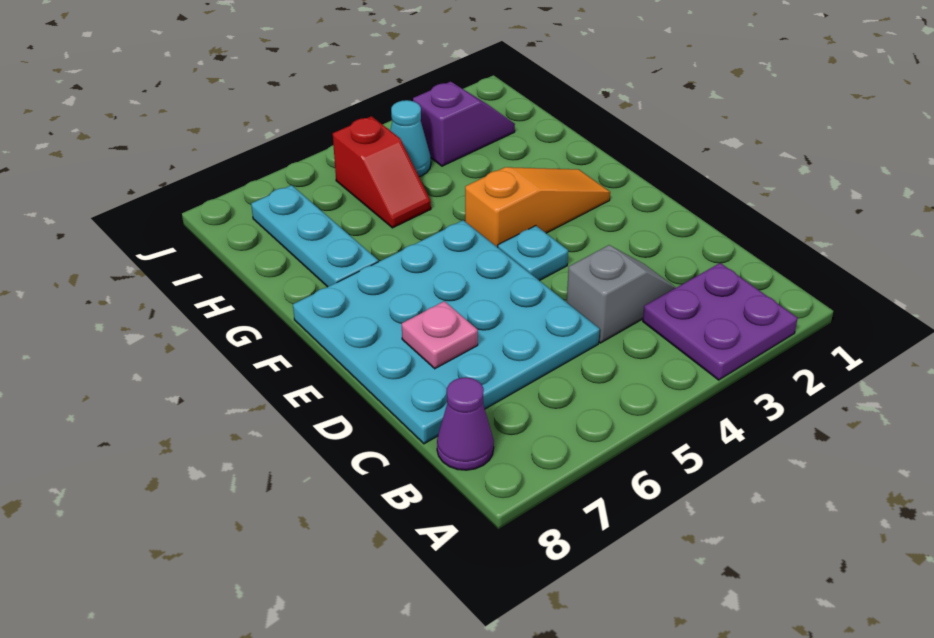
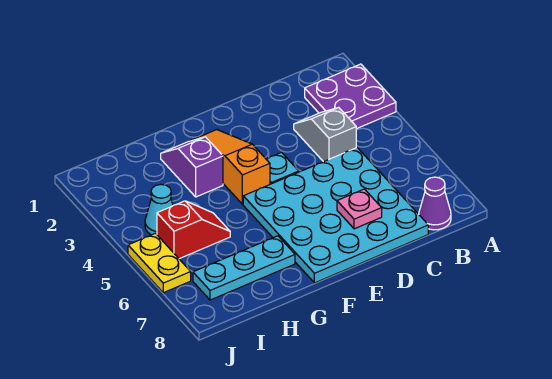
purple slope I2:I3 level 1 top 3 -> purple slope G2:G3 level 1 top 3
none -> yellow plate J5:J6 level 1

